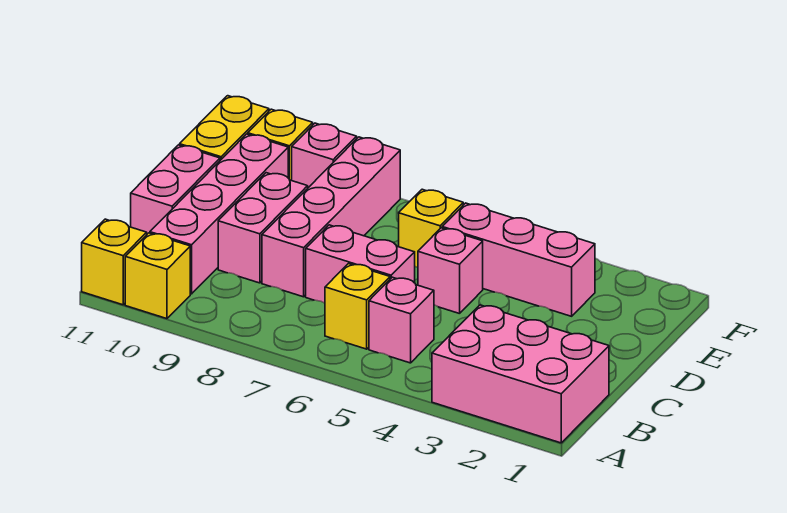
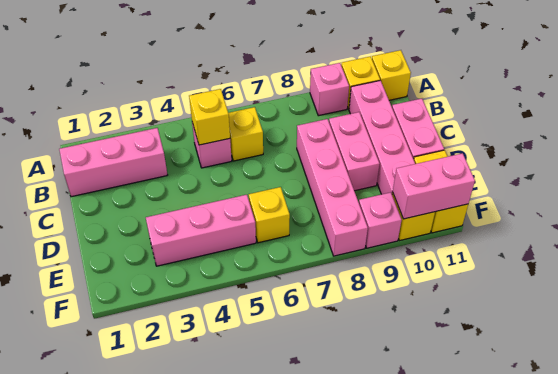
pink brick A1:B3 level 1 -> pink brick B1:B3 level 1
none -> yellow brick B5 level 2
pink brick C6:C7 level 1 -> pink brick F10:F11 level 2
pink brick D5 level 1 -> pink brick A9 level 1

